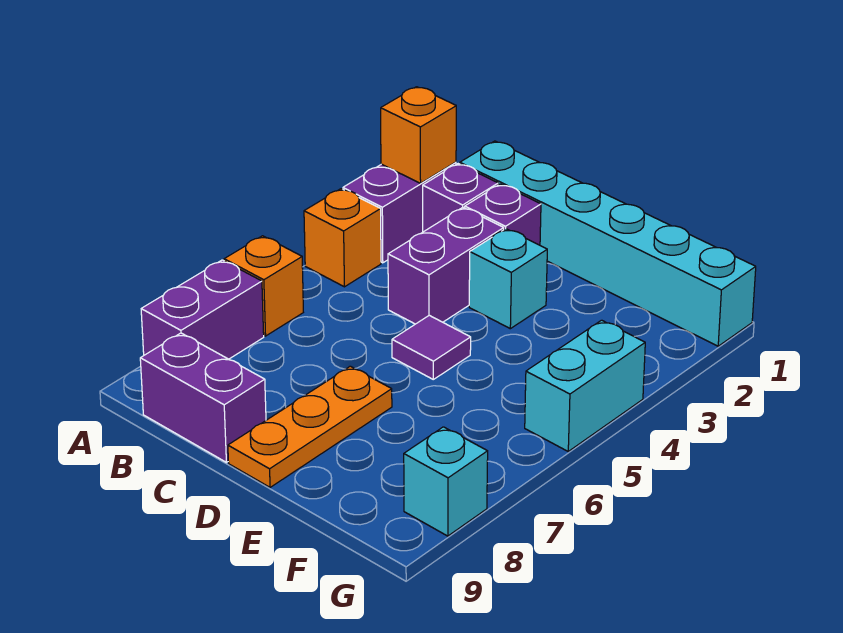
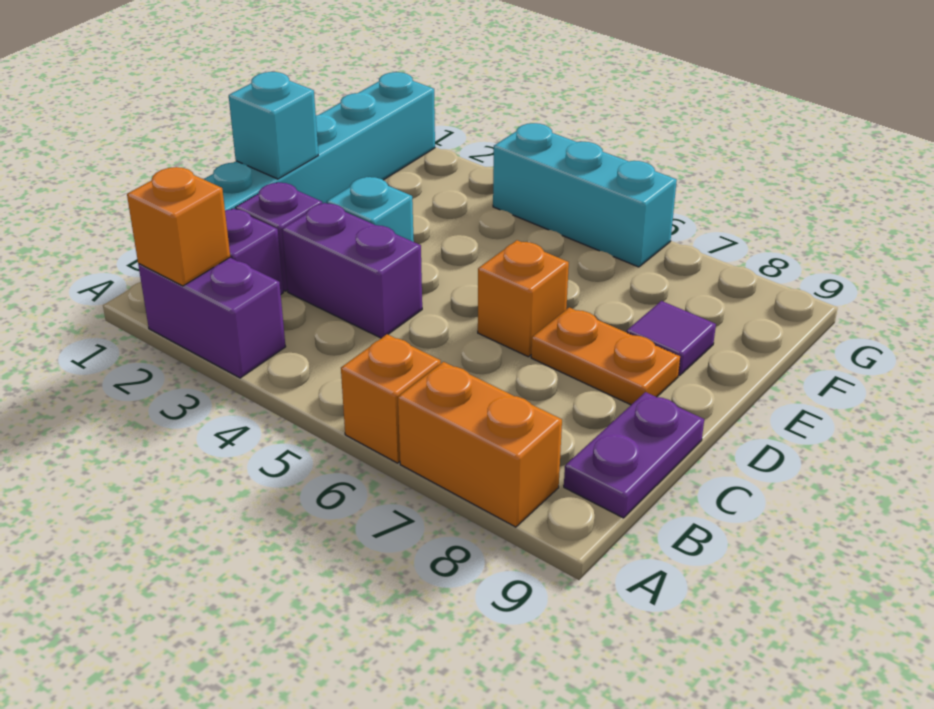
orange brick A4 level 1 -> orange brick D6 level 1
purple brick A7:A8 level 1 -> orange brick A7:A8 level 1
purple brick B9:C9 level 1 -> purple plate B9:C9 level 1
purple tile D5 level 1 -> purple tile E8 level 1
orange plate D7:D9 level 1 -> orange plate D7:D8 level 1
cyan brick G4:G5 level 1 -> cyan brick G4:G6 level 1
cyan brick G8 level 1 -> cyan brick D1 level 2

